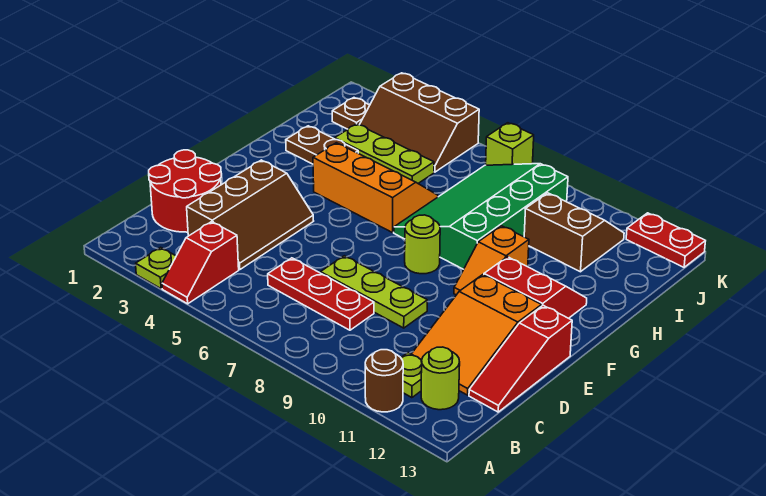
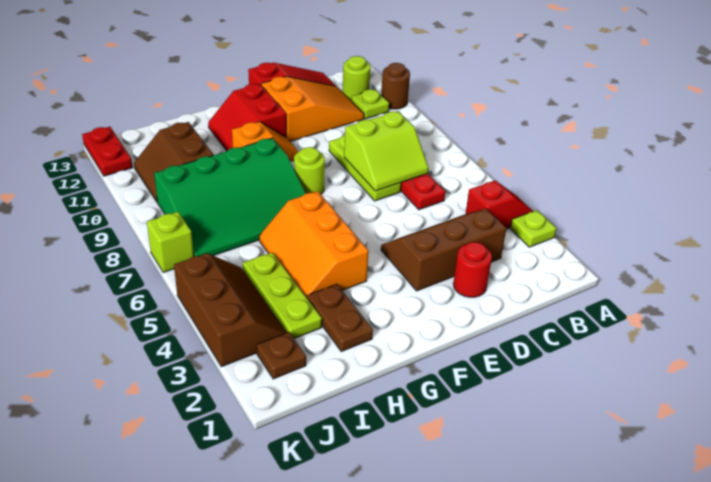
red round brick C1:D2 level 1 -> red round brick D2 level 1
none -> lime slope C7:D8 level 2 top 8

